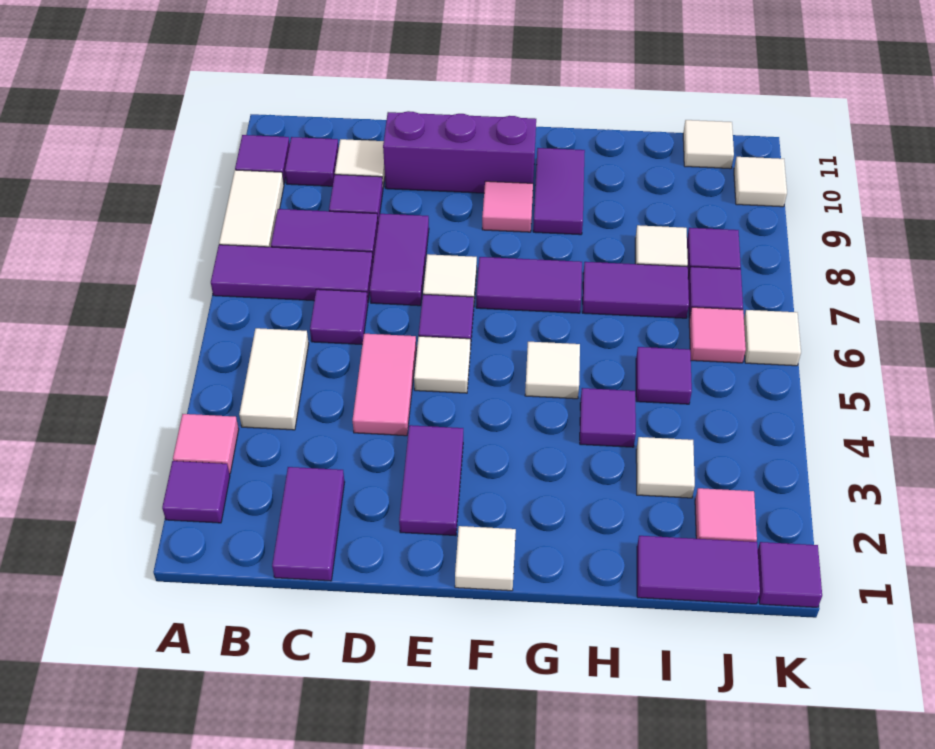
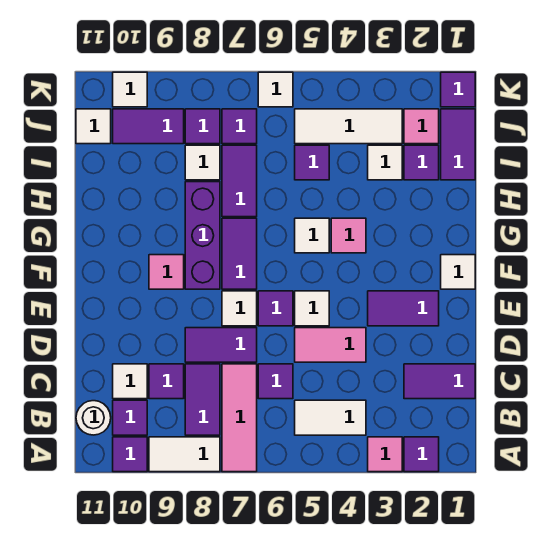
purple tile A7:C7 level 1 -> pink tile A7:C7 level 1
none -> white round brick B11 level 1
purple brick D10:F10 level 1 -> purple brick F8:H8 level 1
purple tile G9:G10 level 1 -> purple tile J9:J10 level 1
purple tile H4 level 1 -> purple tile I2 level 1
none -> white tile J3:J5 level 1
pink tile J6 level 1 -> pink tile G4 level 1

